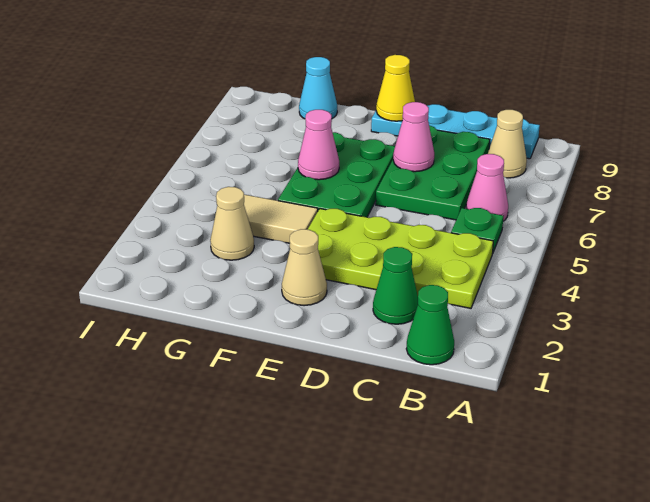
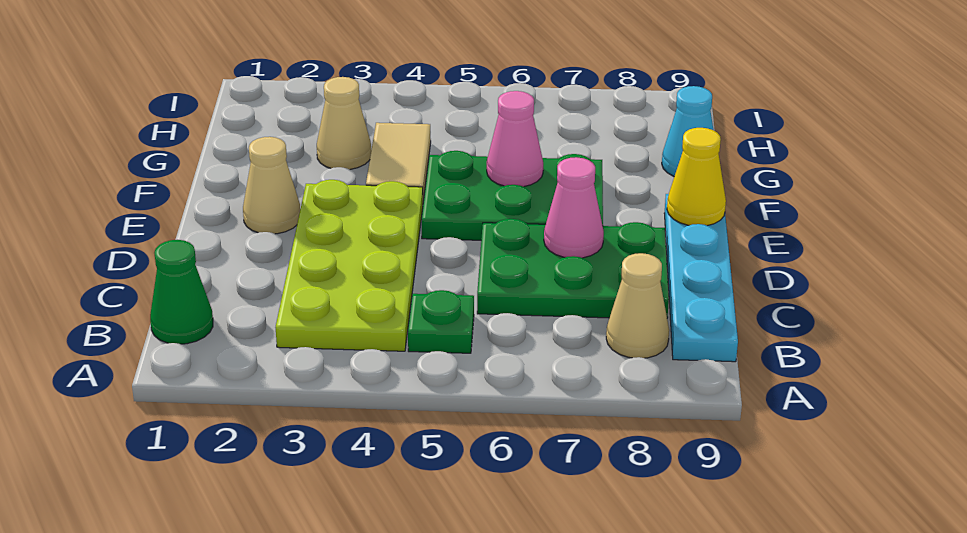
pink cone B6 level 1 -> none
green cone C2 level 1 -> none

